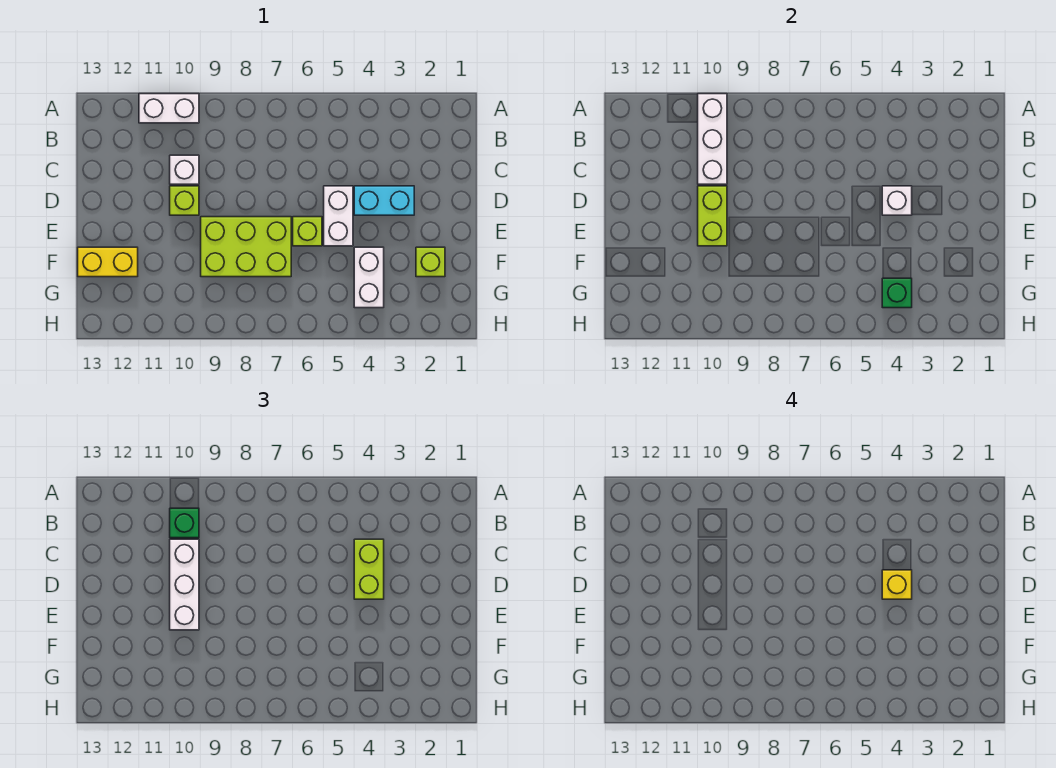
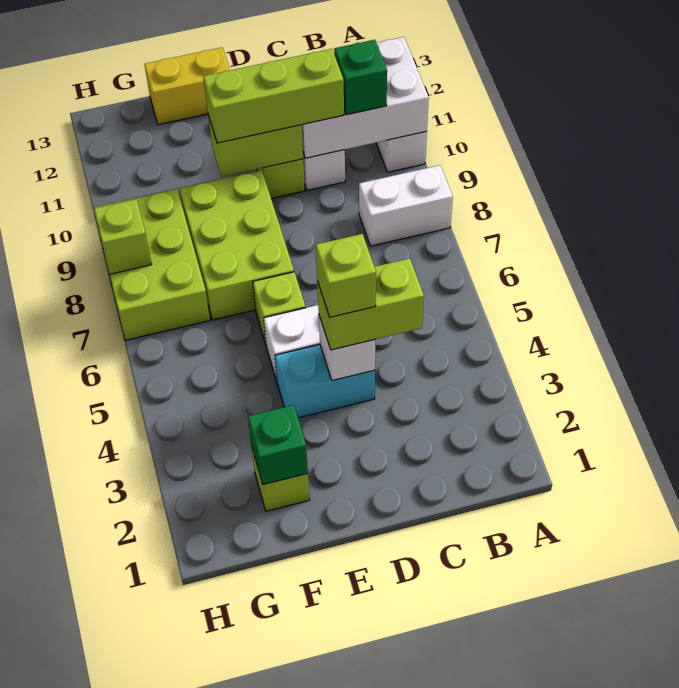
white brick A10:C10 level 2 -> white brick A10:C11 level 2
white brick C10:E10 level 3 -> lime brick C10:E10 level 3
cyan brick D3:D4 level 1 -> cyan brick D4:E4 level 1
yellow brick D4 level 4 -> lime brick D4 level 4
white brick F4:G4 level 1 -> white brick A8:B8 level 1
yellow brick F12:F13 level 1 -> yellow brick E13:F13 level 1
green brick G4 level 2 -> green brick F2 level 2
none -> lime brick G7:H9 level 1
none -> lime brick H8 level 2

